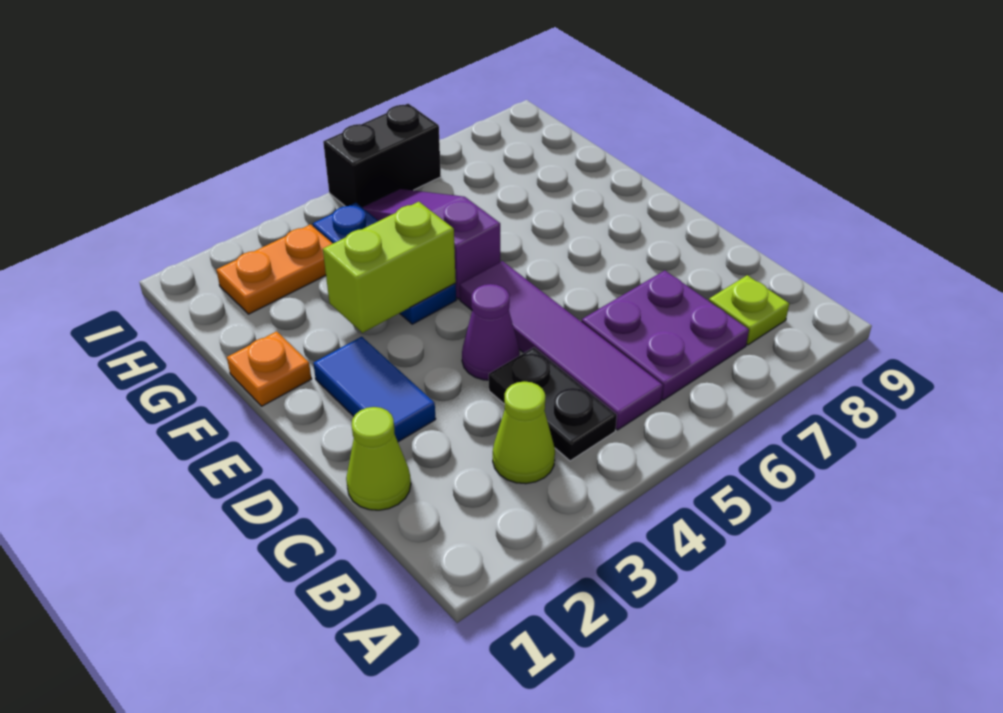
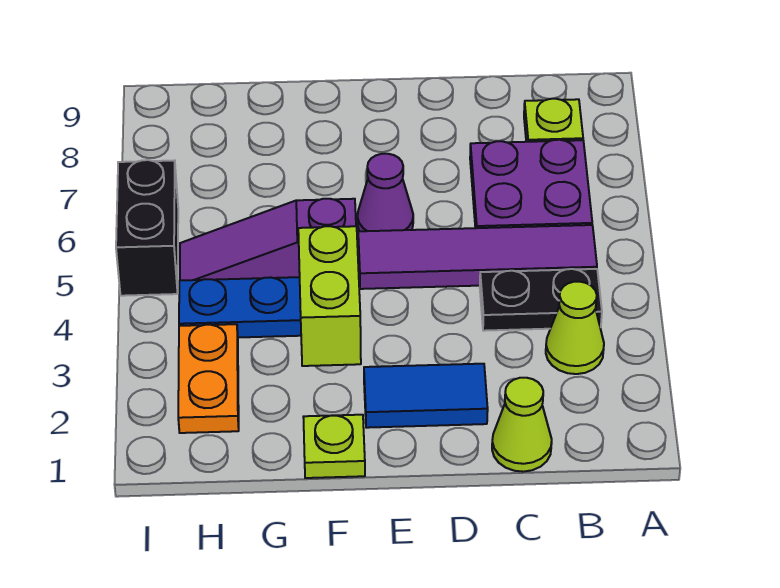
purple cone D4 level 1 -> purple cone E6 level 1
orange plate F1 level 1 -> lime plate F1 level 1

